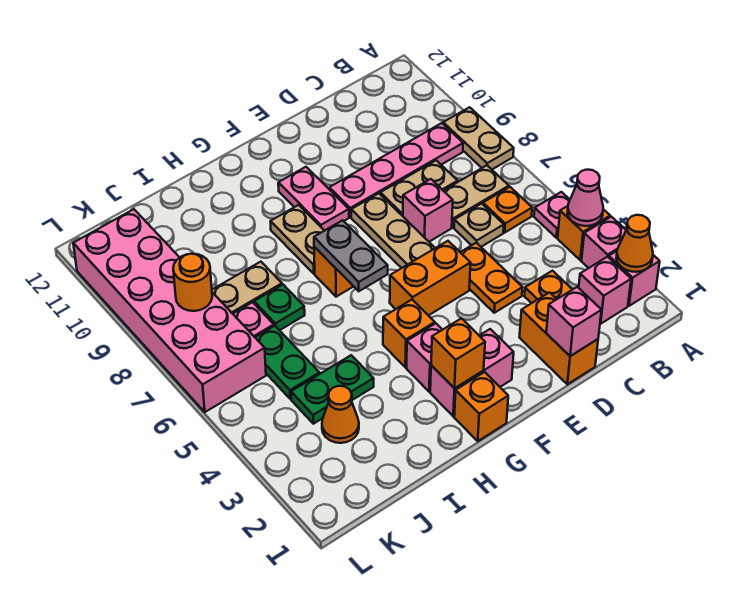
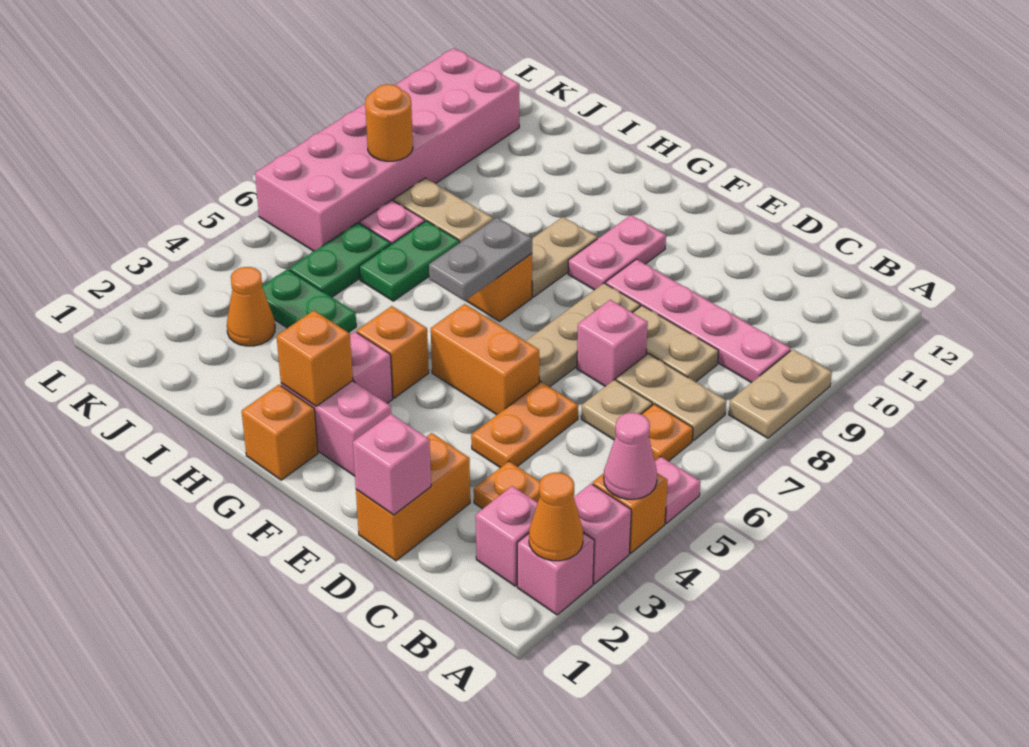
green plate I7 level 1 -> green plate I6:I7 level 1

